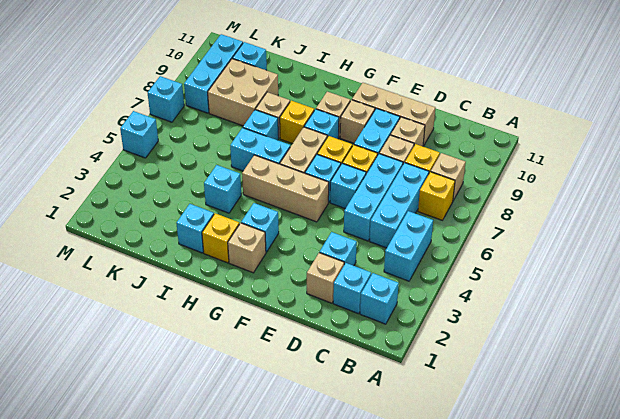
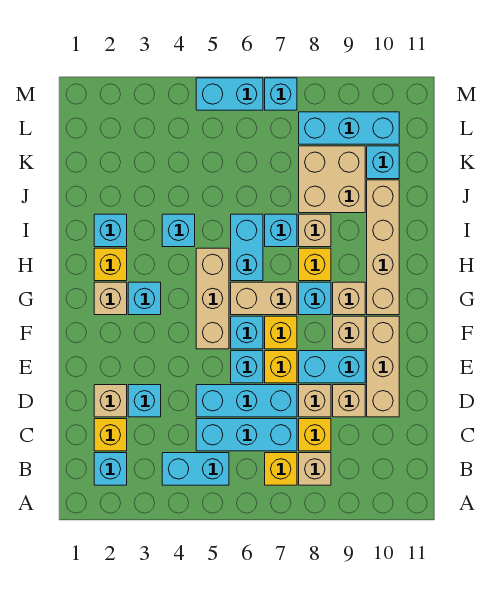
cyan brick C2 level 1 -> yellow brick C2 level 1
none -> tan brick G10:J10 level 1
cyan brick M5 level 1 -> cyan brick M5:M6 level 1

